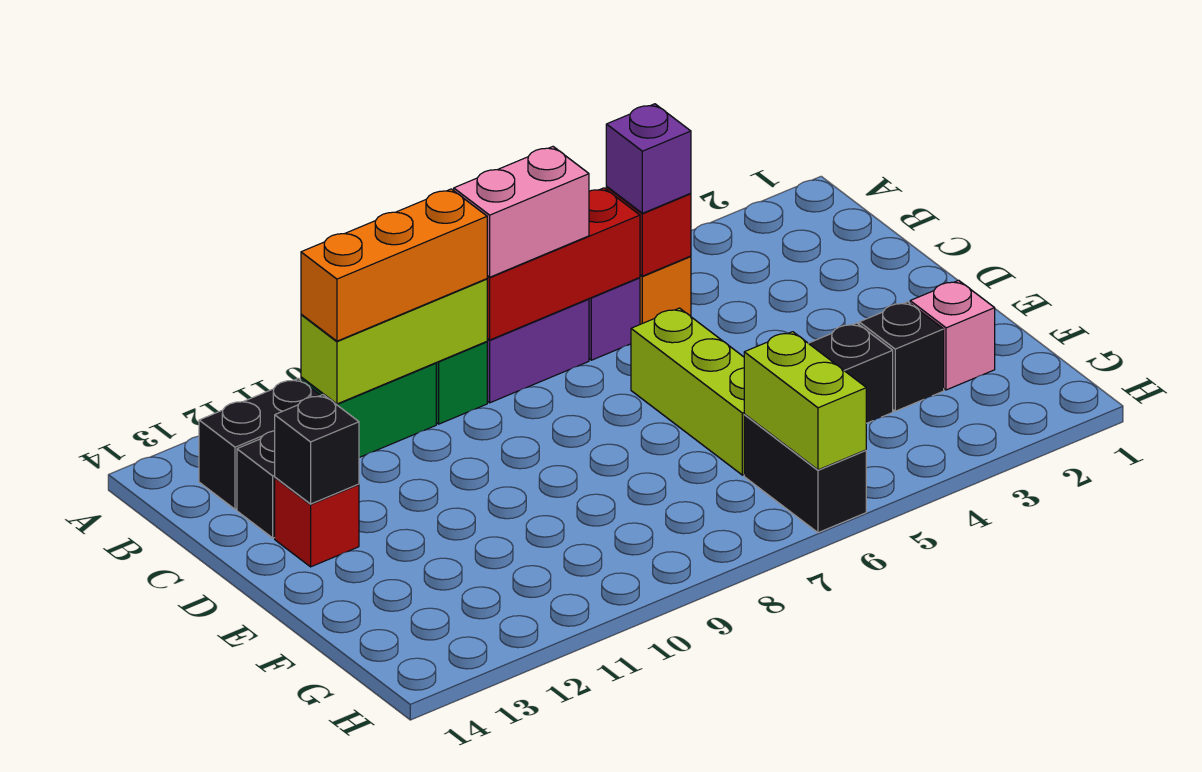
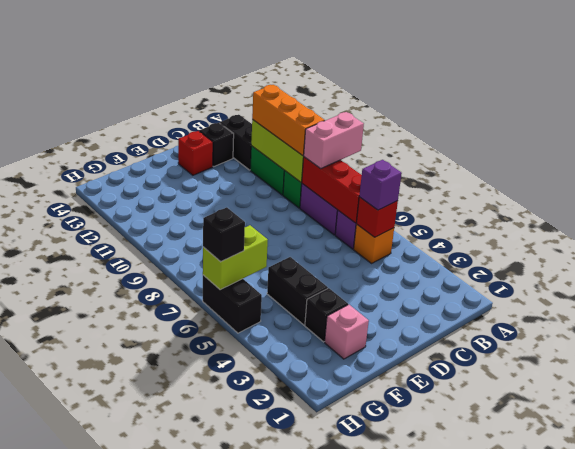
pink brick B7:B8 level 3 -> pink brick A8:B8 level 3
lime brick D6:F6 level 1 -> none
black brick D13 level 2 -> black brick H6 level 3
black brick G6:H6 level 1 -> black brick H5:H6 level 1

